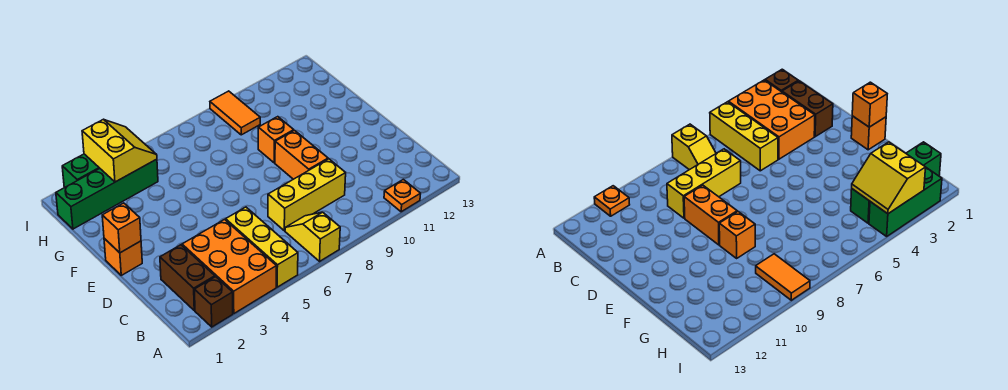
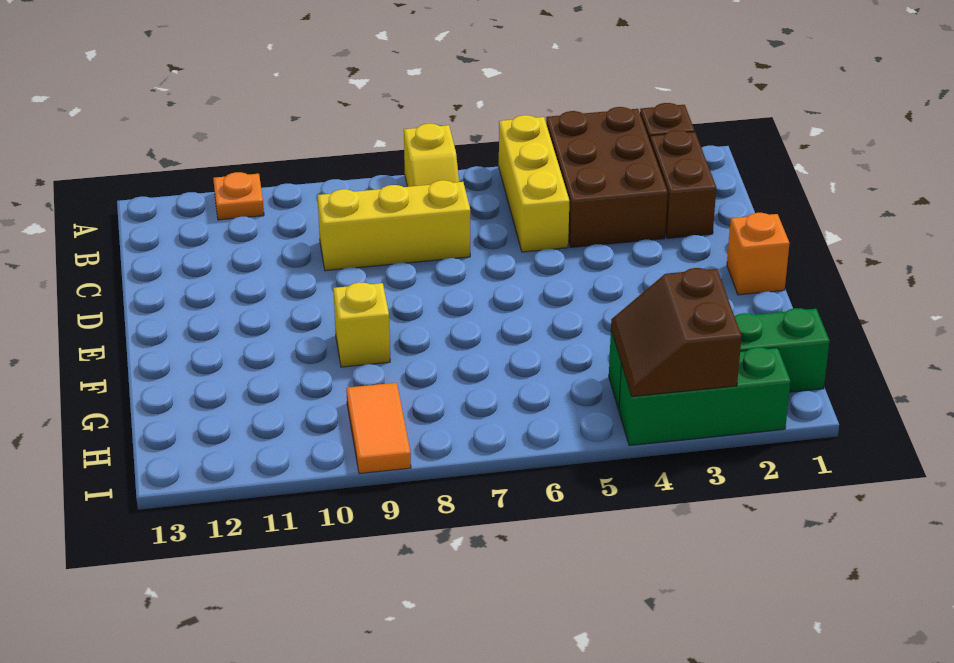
orange brick A3:C4 level 1 -> brown brick A3:C4 level 1
orange brick D9:E9 level 1 -> none
orange brick E1 level 2 -> none
orange brick F9 level 1 -> yellow brick F9 level 1
yellow slope H3:I4 level 2 top 3 -> brown slope H3:I4 level 2 top 3

